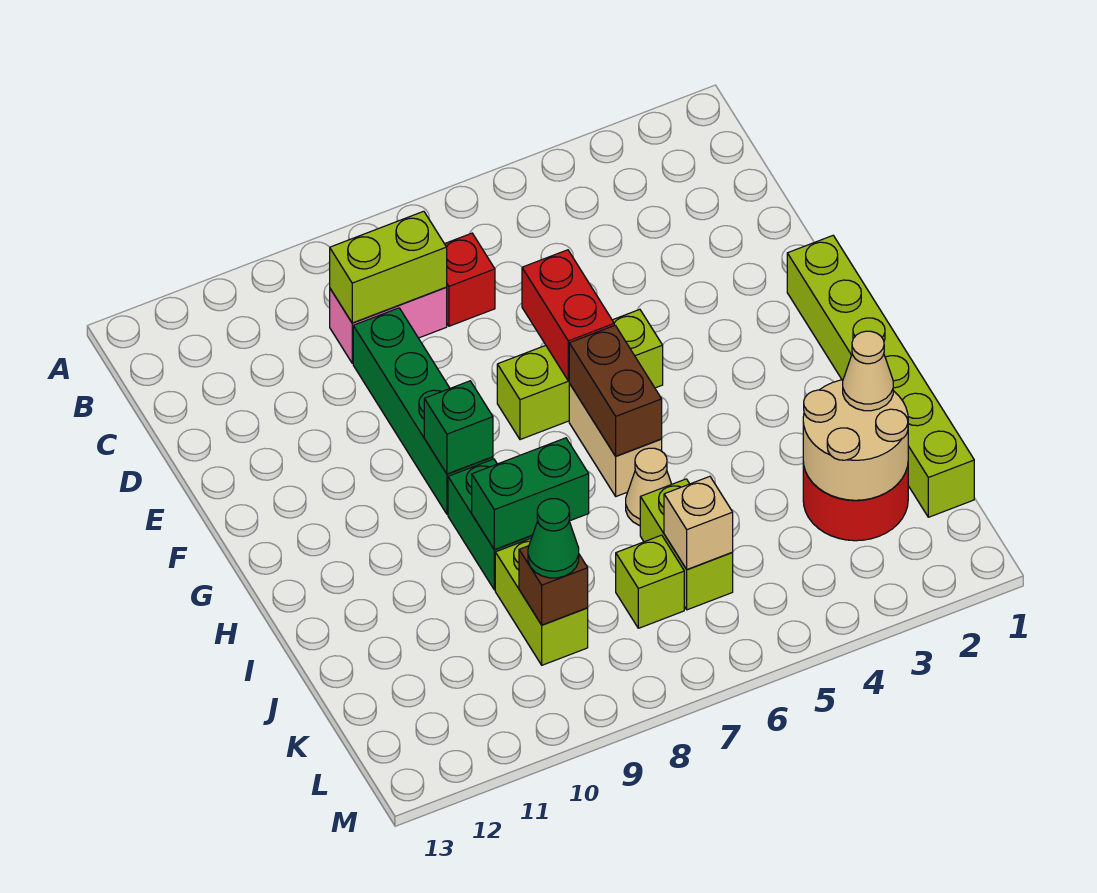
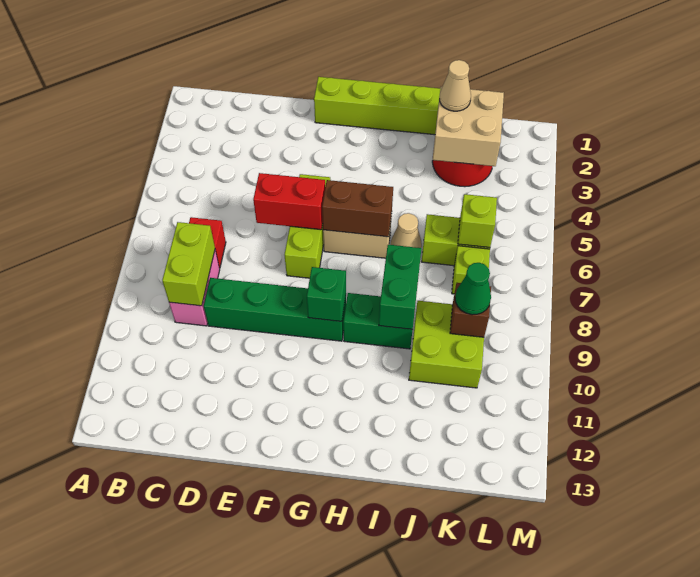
tan round brick J2:K3 level 2 -> tan brick J2:K3 level 2
lime brick J9:K9 level 1 -> lime brick J9:K10 level 1
tan brick K6 level 2 -> lime brick K6 level 2

